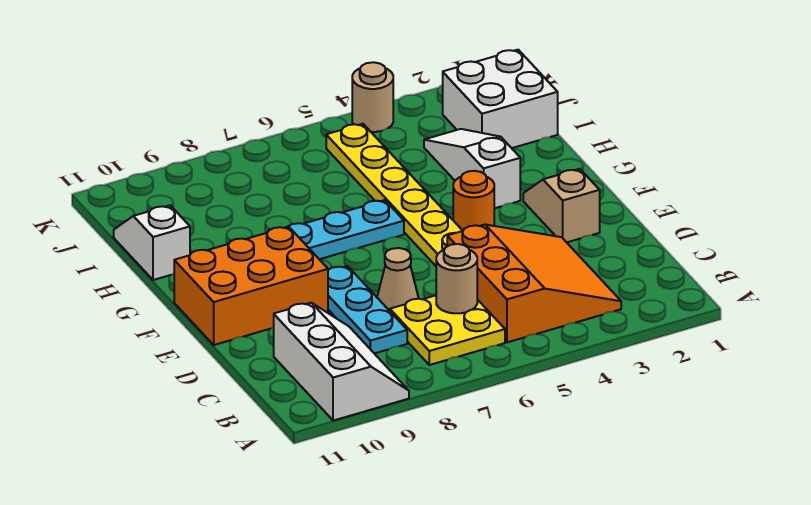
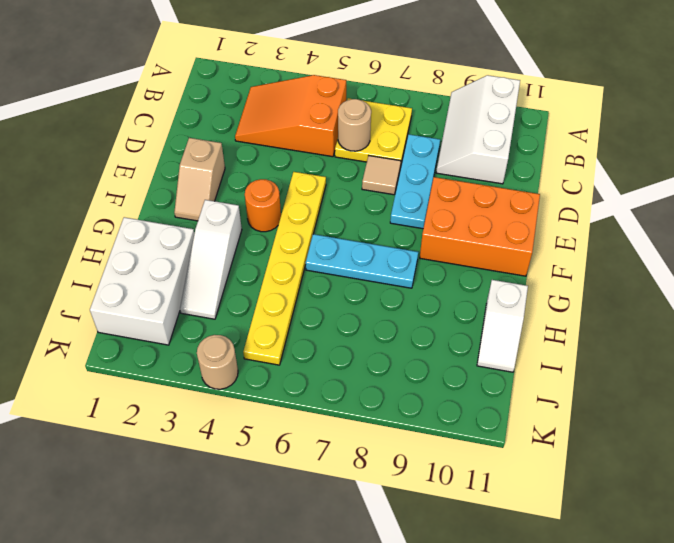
orange slope B3:D5 level 1 top 5 -> orange slope B3:C5 level 1 top 5
tan cone D7 level 1 -> tan tile D7 level 1
white brick I1:J2 level 1 -> white brick H1:J2 level 1

